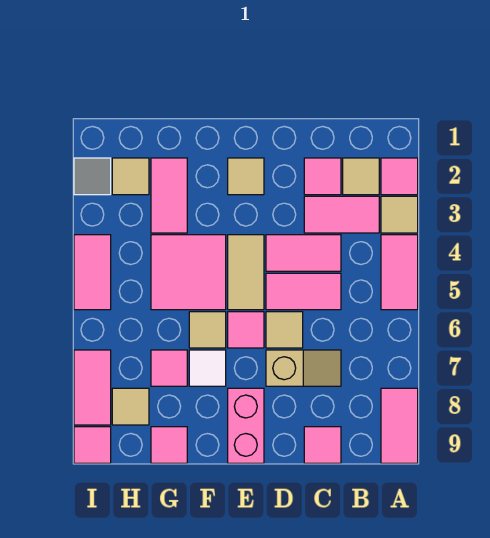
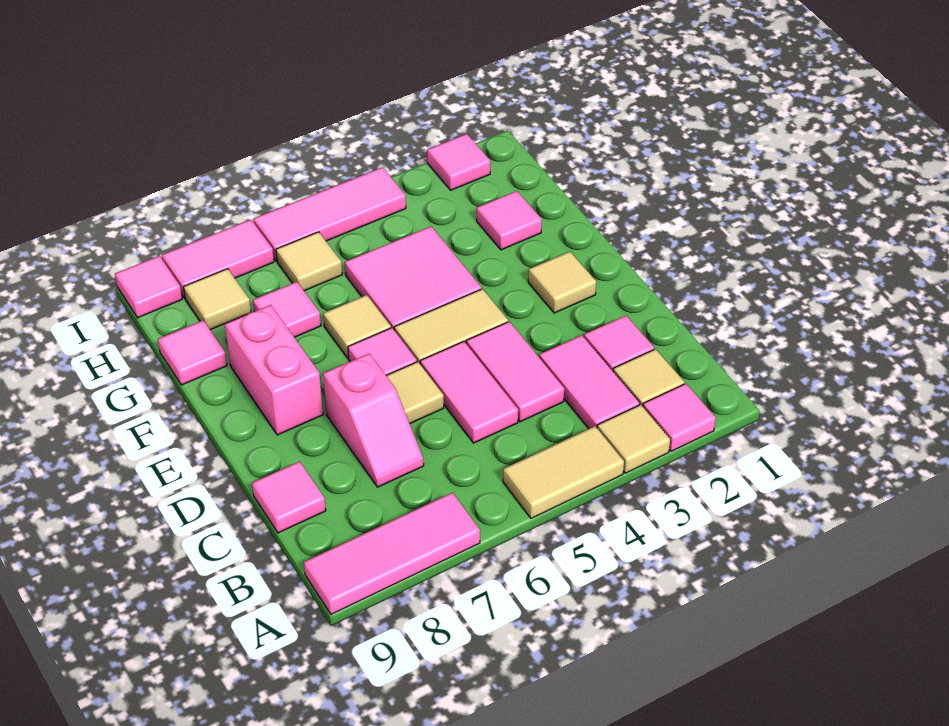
pink tile A4:A5 level 1 -> tan tile A4:A5 level 1
pink tile A8:A9 level 1 -> pink tile A7:A9 level 1
tan slope C7:D7 level 1 top D -> pink slope C7:D7 level 1 top D
pink brick E8:E9 level 1 -> pink brick E8:F8 level 1
white tile F7 level 1 -> none
pink tile G2:G3 level 1 -> pink tile G2 level 1
tan tile H2 level 1 -> tan tile H6 level 1
grey tile I2 level 1 -> pink tile I2 level 1
pink tile I4:I5 level 1 -> pink tile I4:I6 level 1

